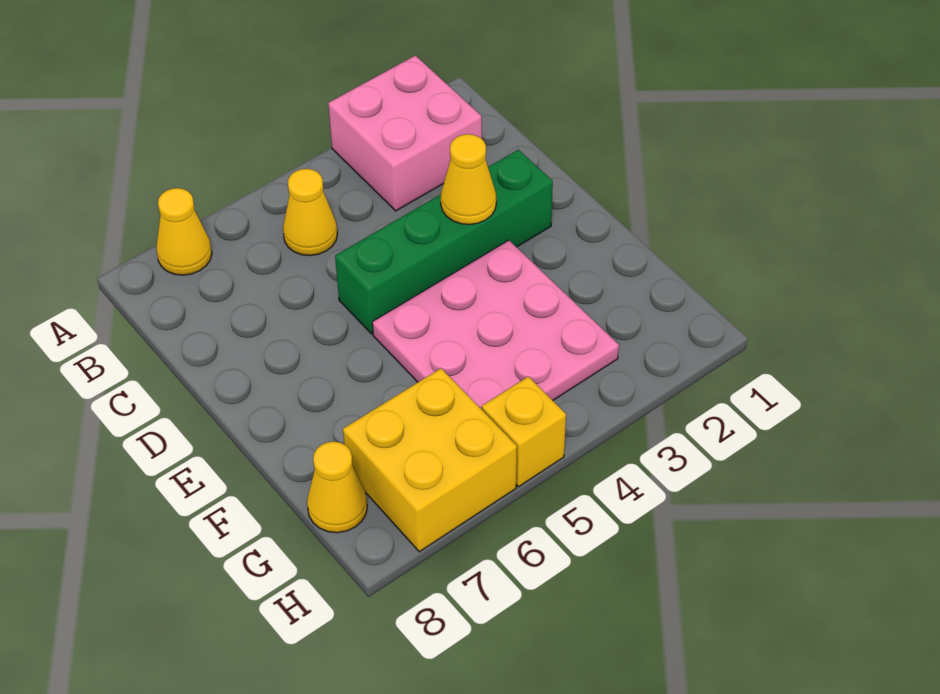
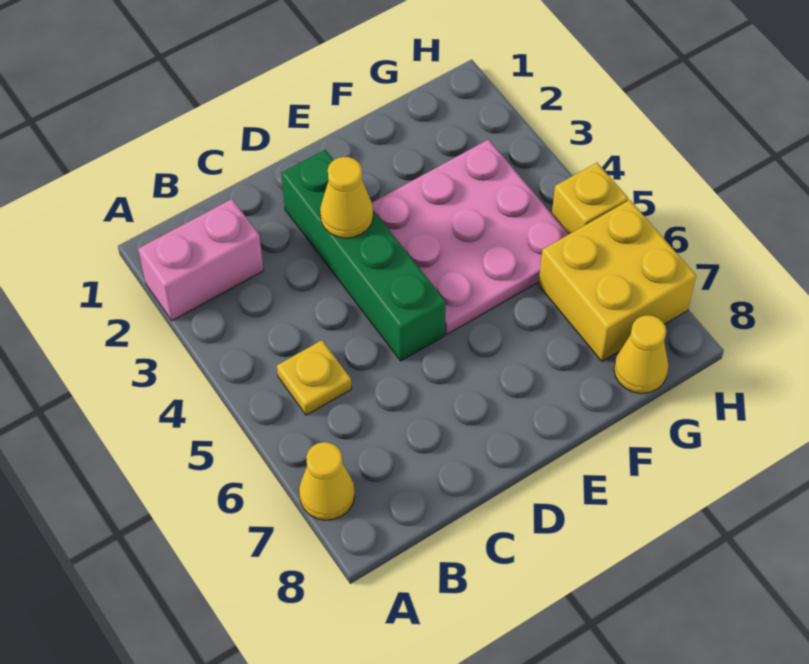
pink brick A2:B3 level 1 -> pink brick A2:B2 level 1
yellow cone B5 level 1 -> yellow plate B5 level 1

